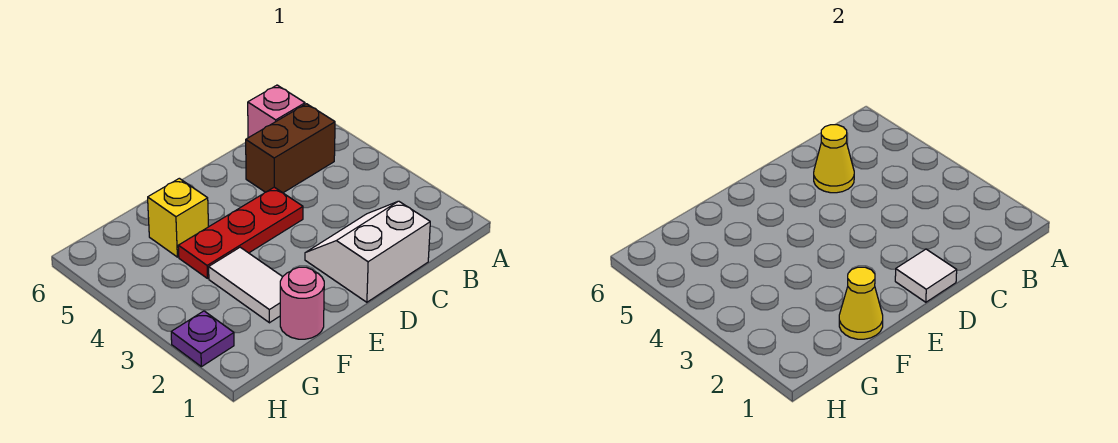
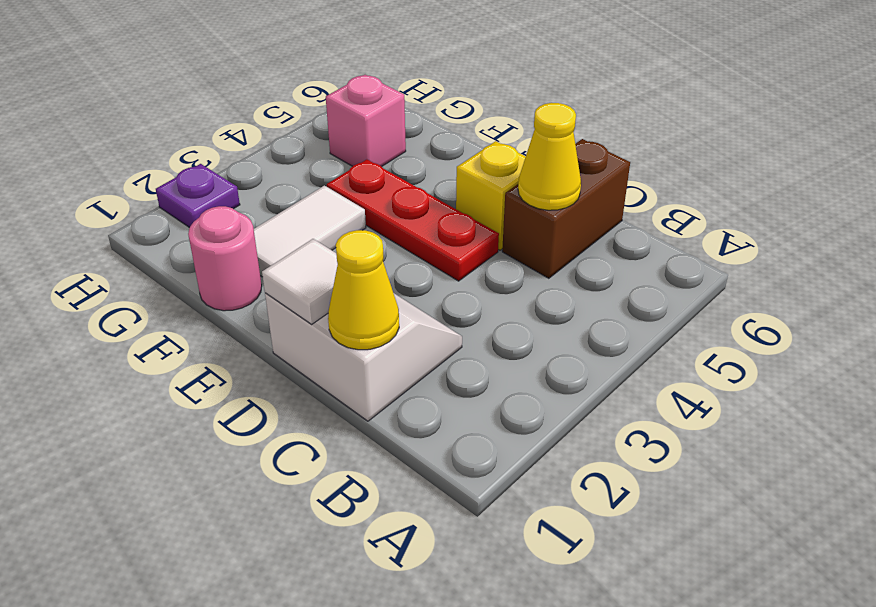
brown brick B5:C5 level 1 -> brown brick C5:C6 level 1
pink brick B6 level 1 -> pink brick G5 level 1
yellow cone F1 level 2 -> yellow cone C1 level 2
yellow brick F5 level 1 -> yellow brick D5 level 1

